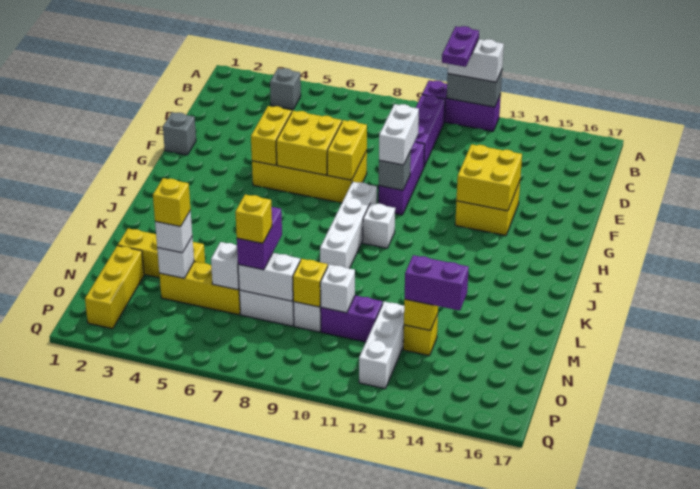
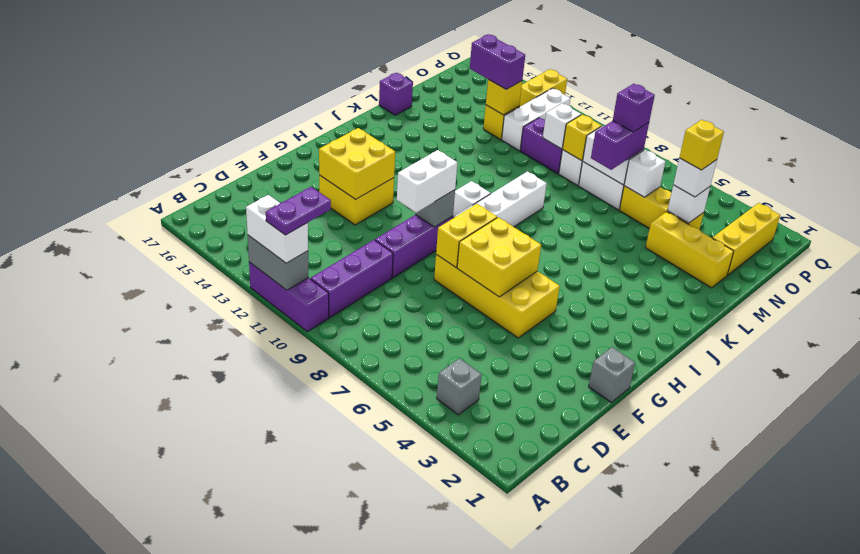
yellow brick F5:G5 level 2 -> yellow brick P13:Q13 level 1
none -> purple brick L17 level 1
yellow brick N7 level 4 -> purple brick N7 level 4

